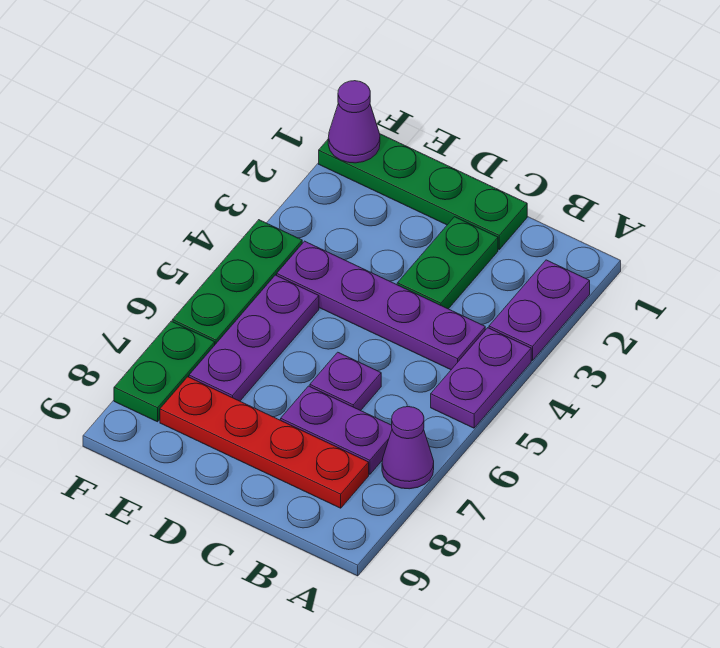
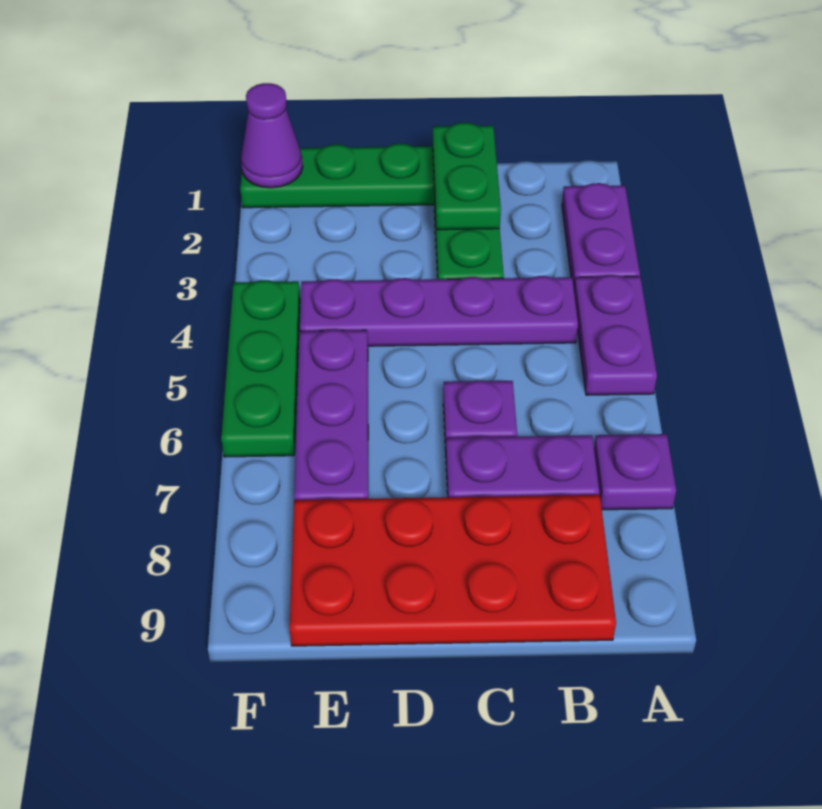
purple cone A7 level 1 -> purple plate A7 level 1
red plate B8:E8 level 1 -> red plate B8:E9 level 1
green plate F7:F8 level 1 -> green plate C1:C2 level 2

